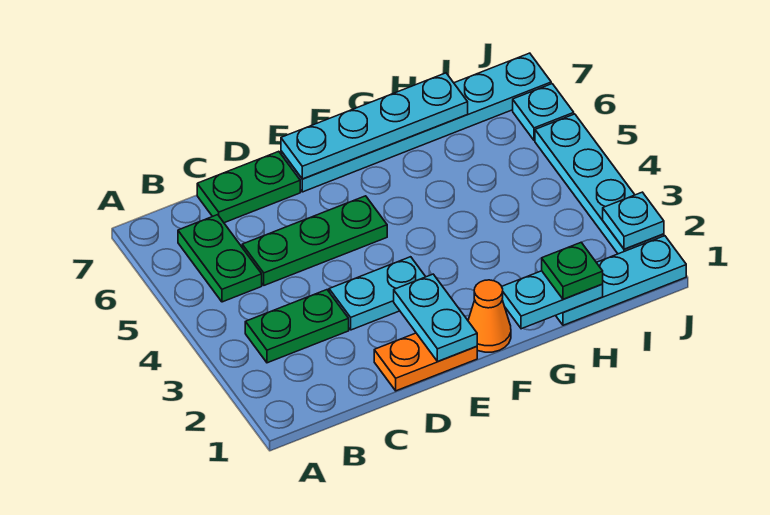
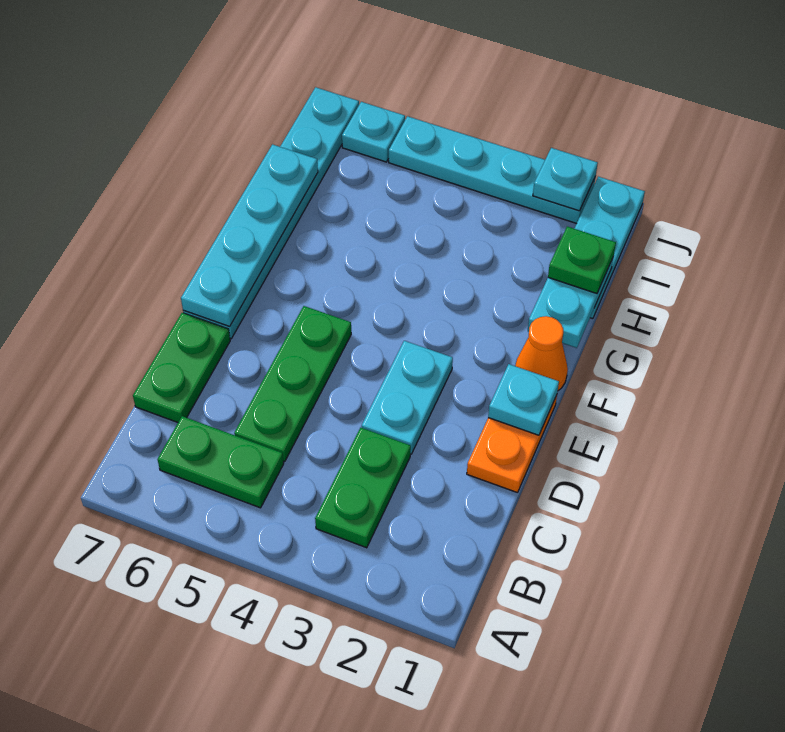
cyan plate E1:E2 level 2 -> cyan plate E1 level 2

